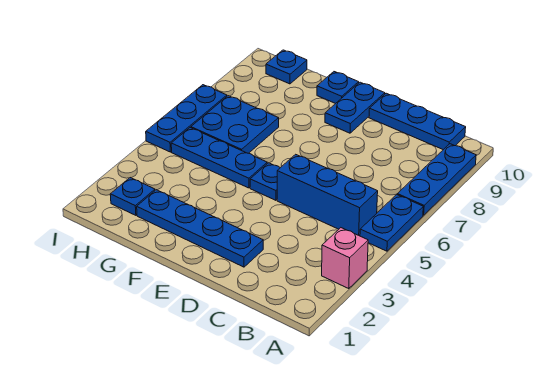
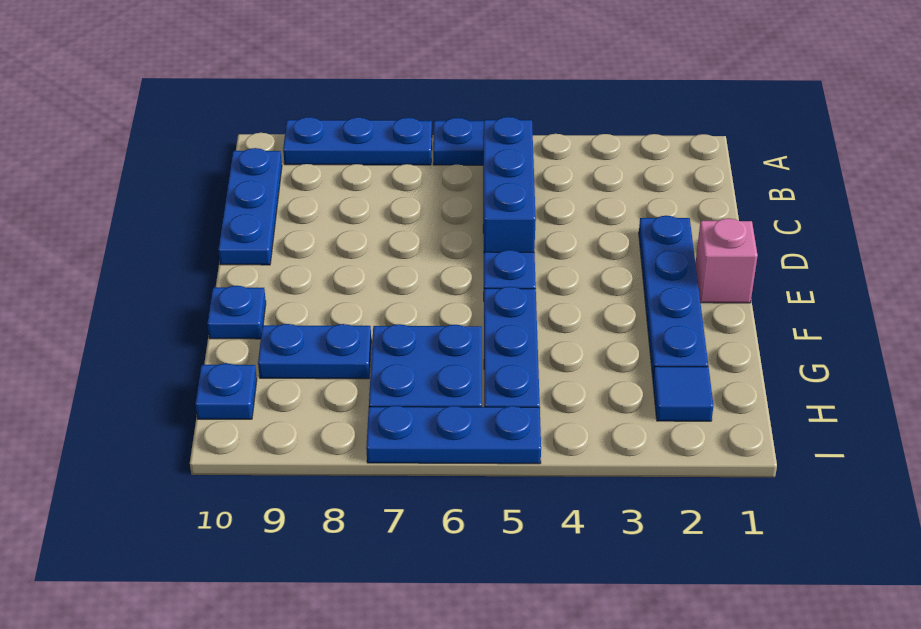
pink brick A3 level 1 -> pink brick E1 level 1
blue plate E9:E10 level 1 -> blue plate G8:G9 level 1
blue plate H2 level 1 -> blue tile H2 level 1

